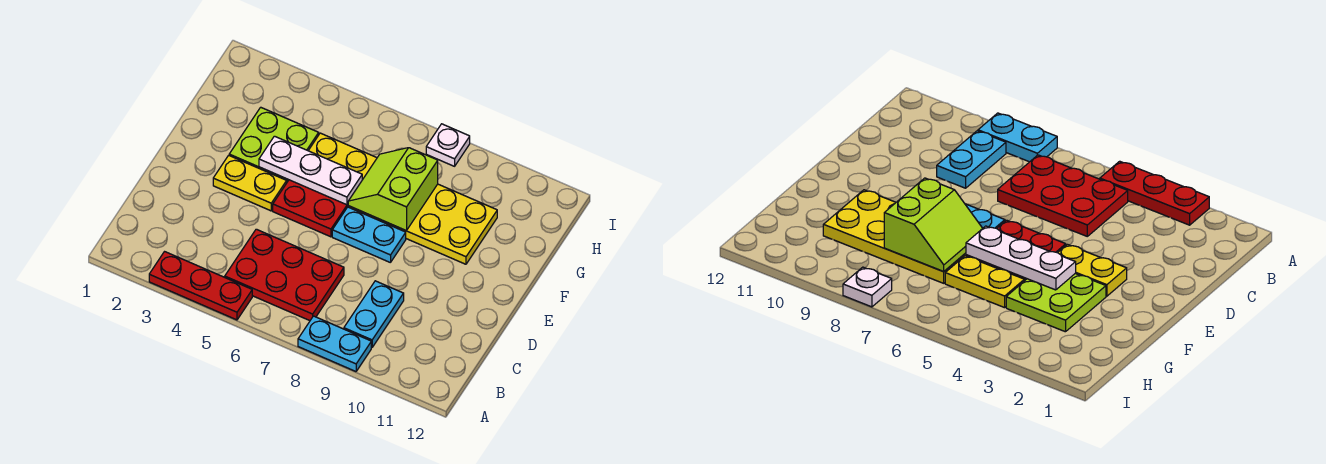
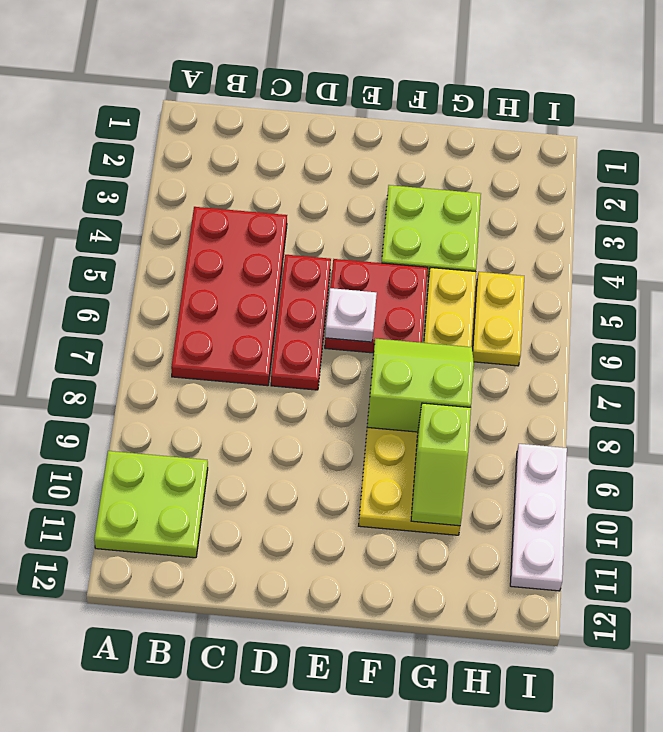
red plate A3:A5 level 1 -> red plate D5:D7 level 1
cyan plate A8:A9 level 1 -> none
none -> lime plate A10:B11 level 1
red plate B5:C7 level 1 -> red plate B4:C7 level 1
cyan plate B9:C9 level 1 -> none
yellow plate E3:E4 level 1 -> yellow plate H5:H6 level 1
cyan plate E7:E8 level 1 -> none
white plate F4:F6 level 2 -> white plate I9:I11 level 1
none -> lime slope G9:G10 level 2 top 9
white plate I8 level 1 -> white plate E6 level 2

